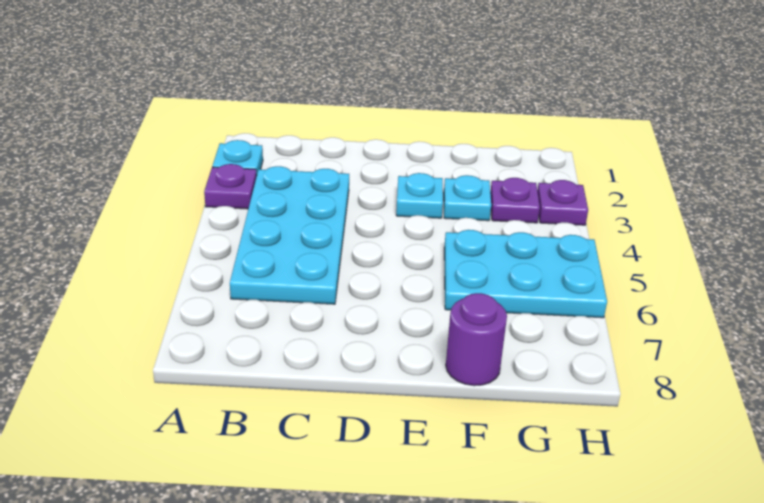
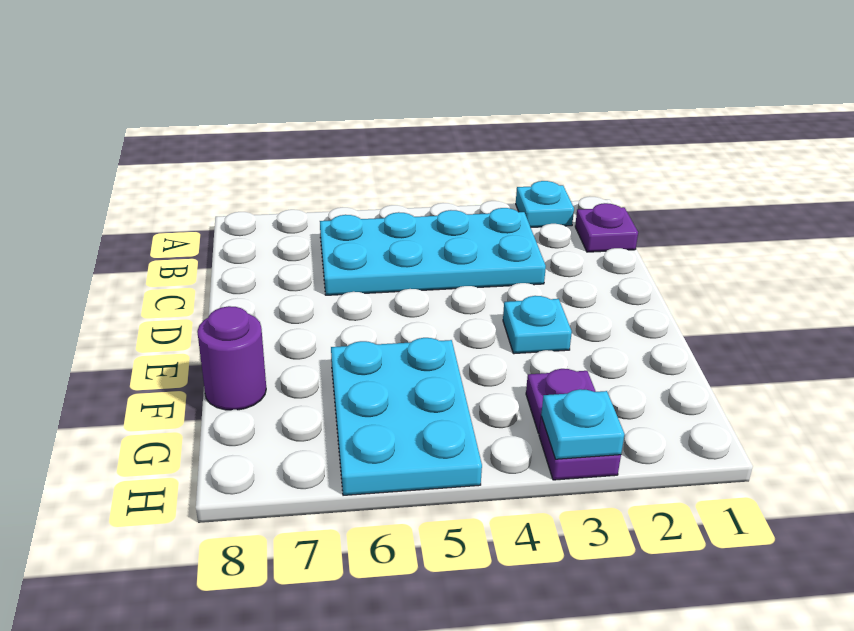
purple plate A3 level 1 -> purple plate B1 level 1
cyan plate F3 level 1 -> cyan plate H3 level 2

